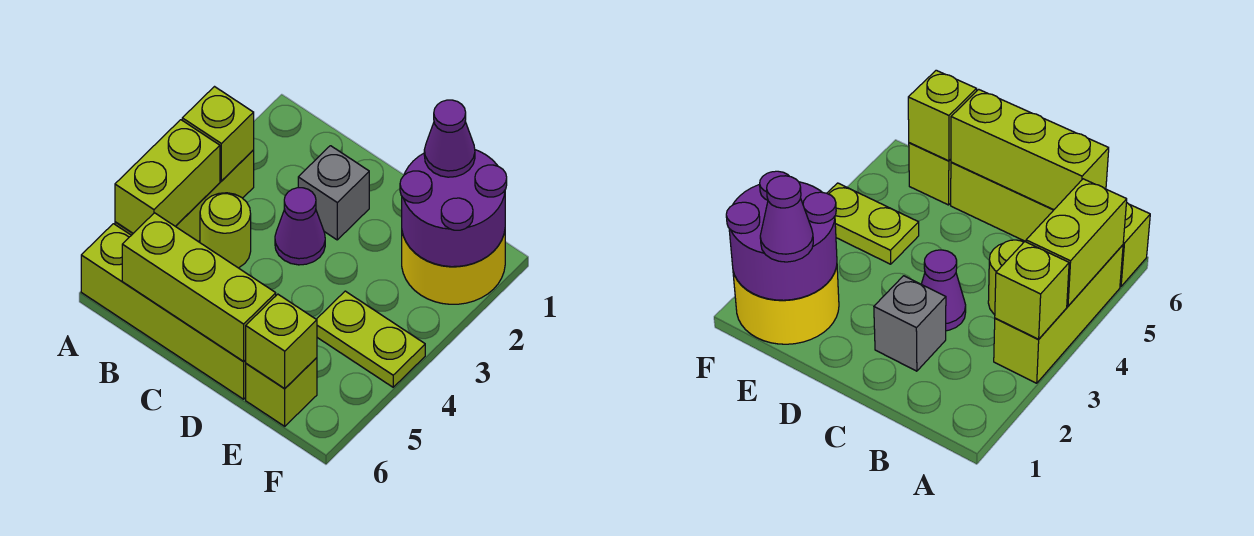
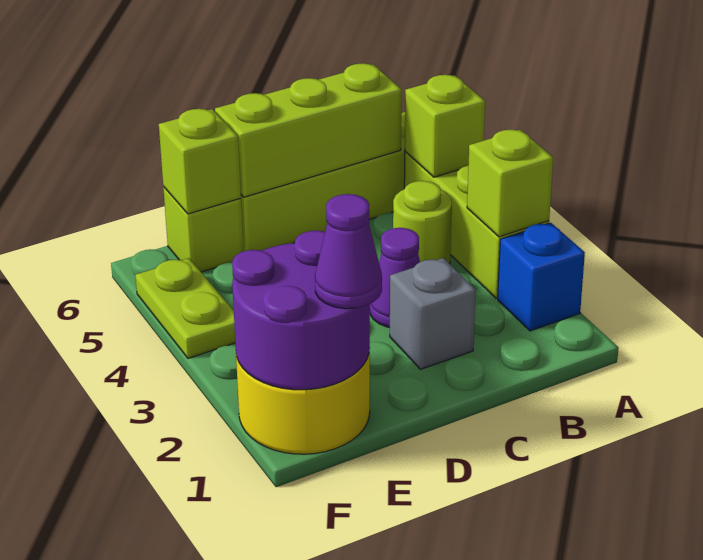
none -> blue brick A2 level 1
lime brick A4:A5 level 2 -> lime brick A5 level 2
lime plate E4:F4 level 1 -> lime plate F4:F5 level 1

